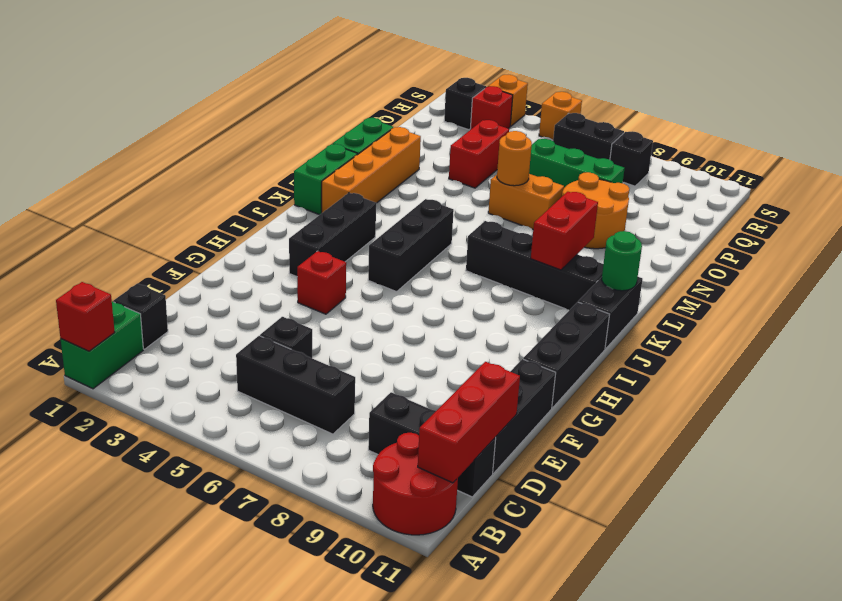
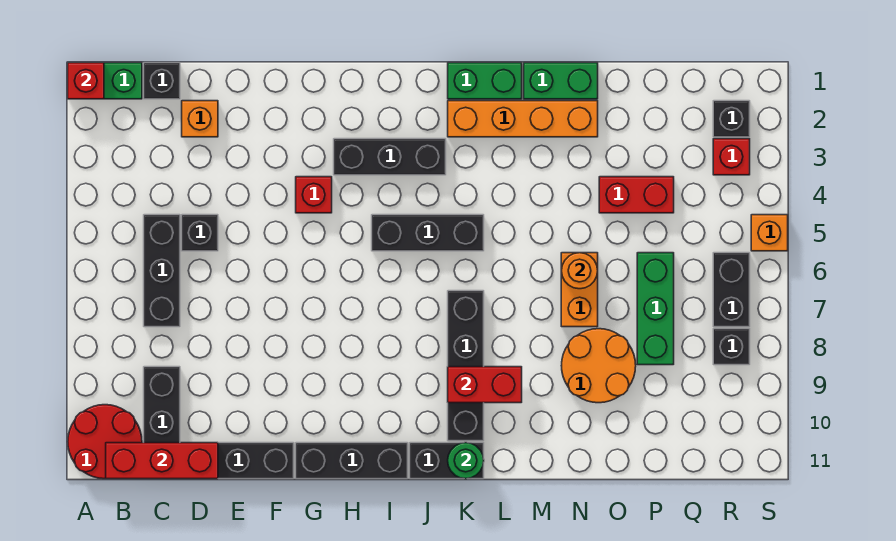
orange brick S3 level 1 -> orange brick D2 level 1

